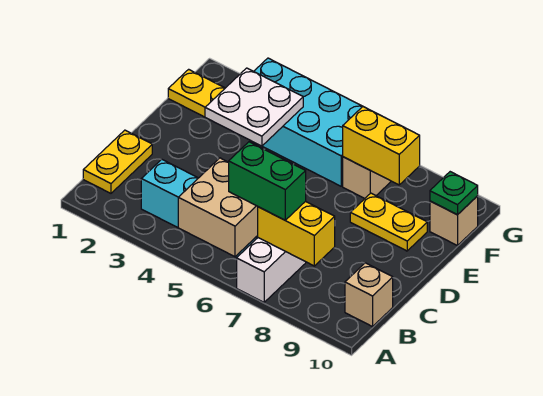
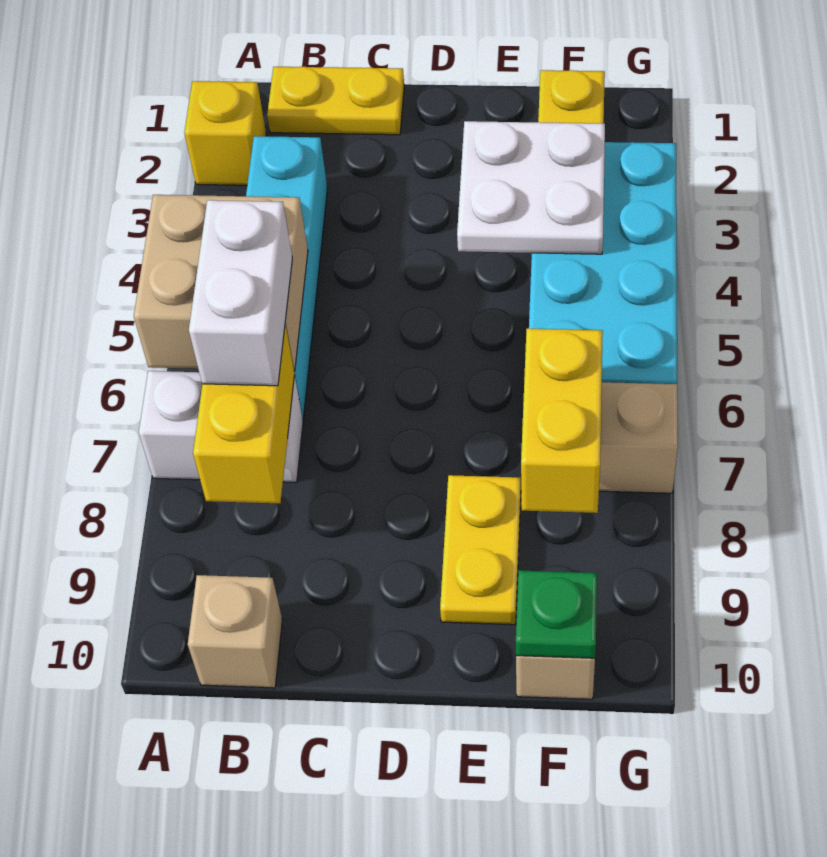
none -> yellow brick A2 level 1
green brick B6:B7 level 3 -> white brick B6:B7 level 3

